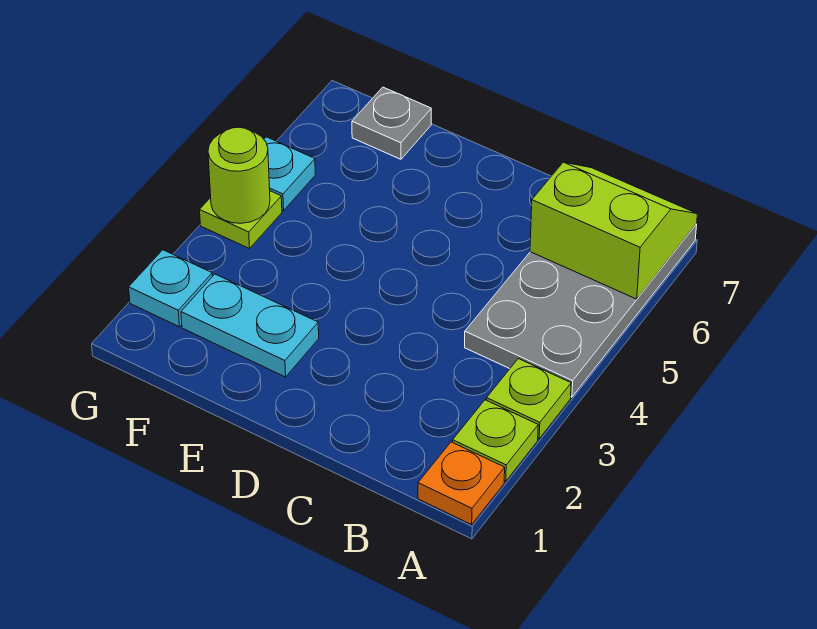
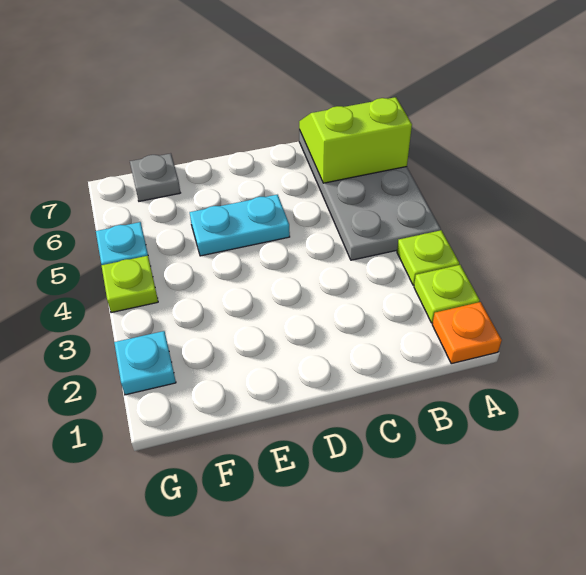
cyan plate E2:F2 level 1 -> cyan plate D5:E5 level 1
lime round brick G4 level 2 -> none

